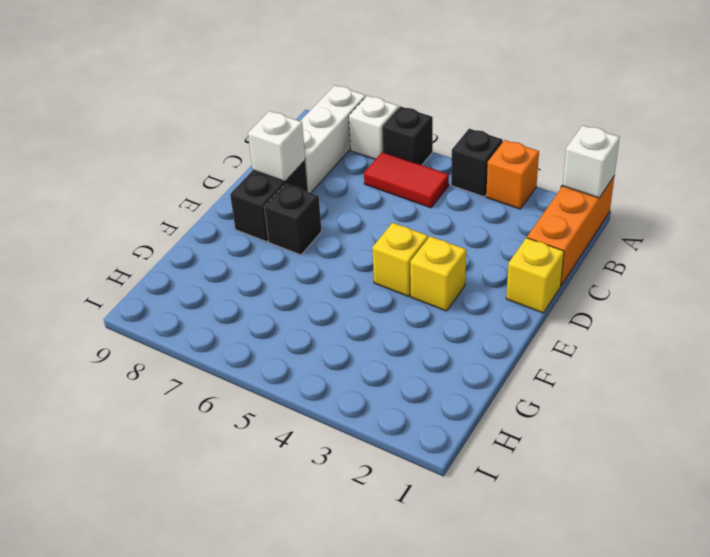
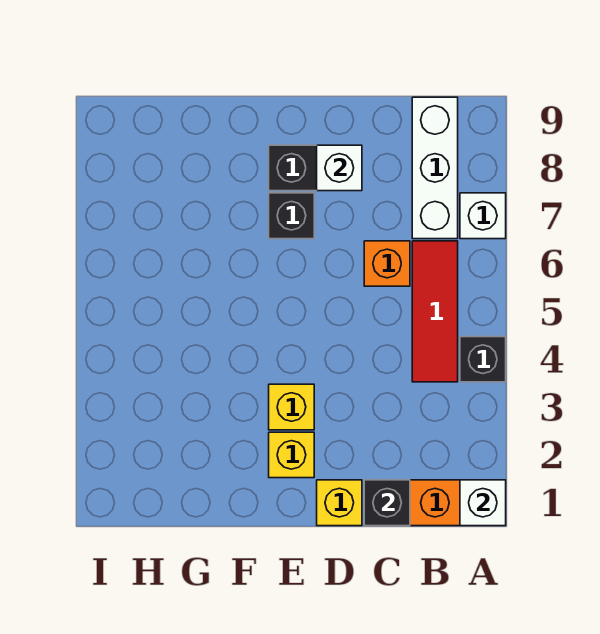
orange brick A3 level 1 -> orange brick C6 level 1
black brick A6 level 1 -> black brick C1 level 2
white brick A8:C8 level 1 -> white brick B7:B9 level 1
red tile B5:B6 level 1 -> red tile B4:B6 level 1
yellow brick E4 level 1 -> yellow brick E2 level 1

